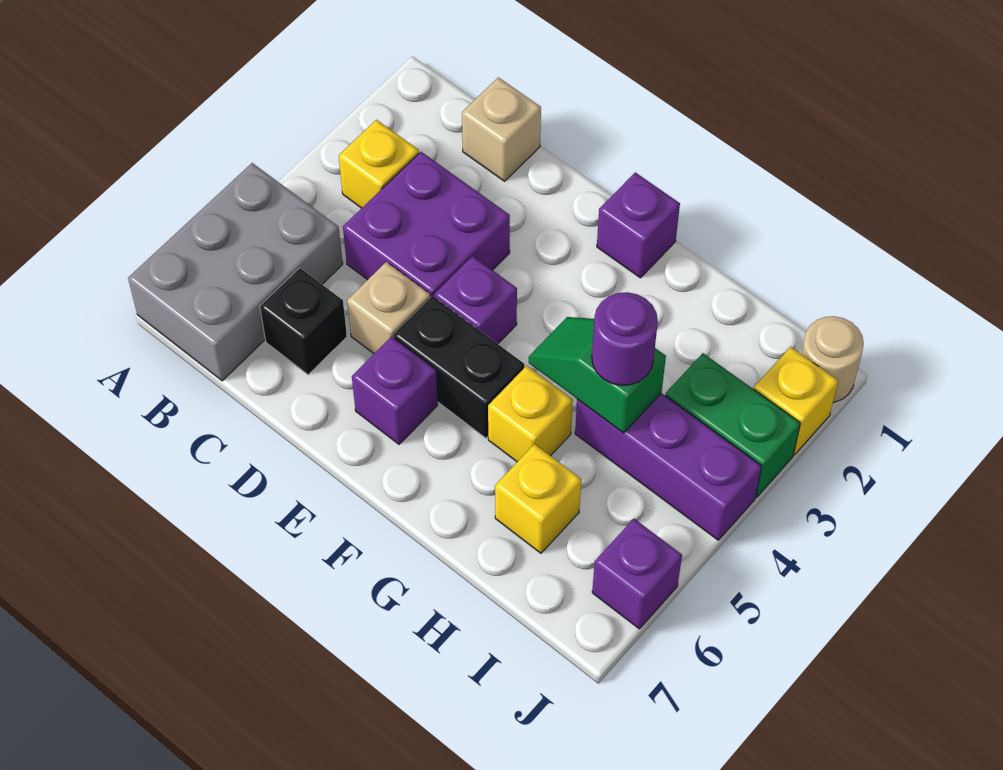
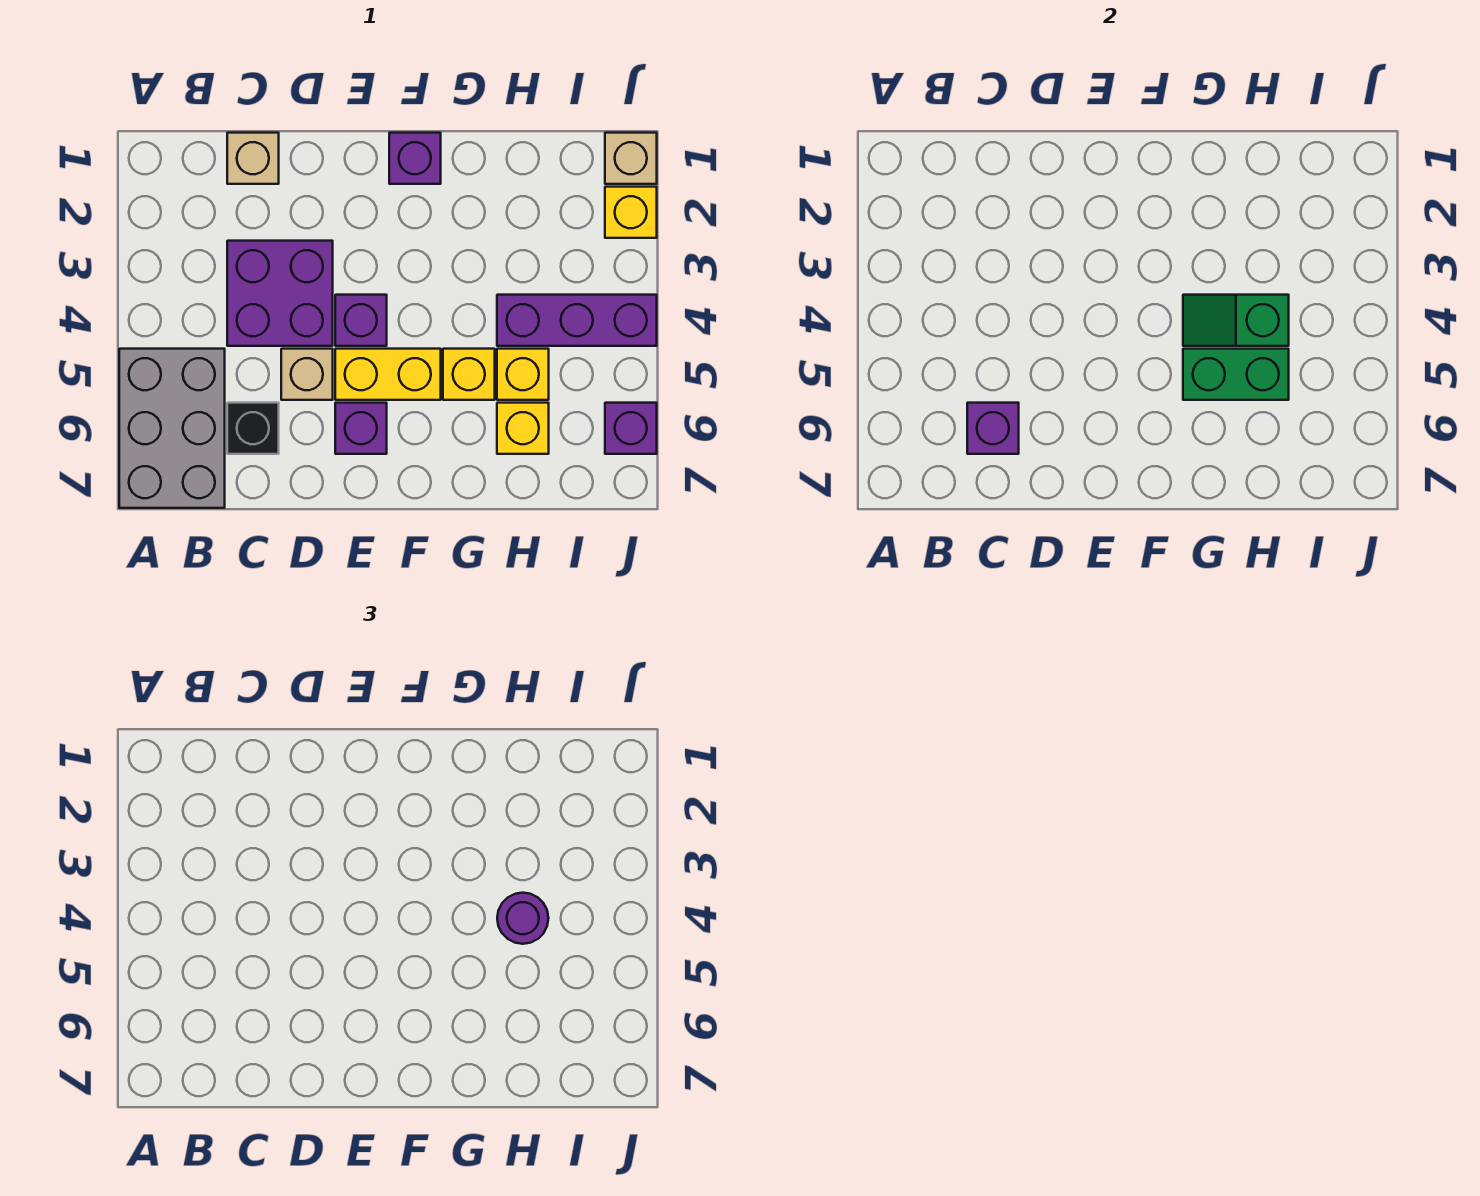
yellow brick B3 level 1 -> yellow brick H5 level 1
none -> purple brick C6 level 2
black brick E5:F5 level 1 -> yellow brick E5:F5 level 1
green brick I3:J3 level 1 -> green brick G5:H5 level 2
tan round brick J1 level 1 -> tan brick J1 level 1

